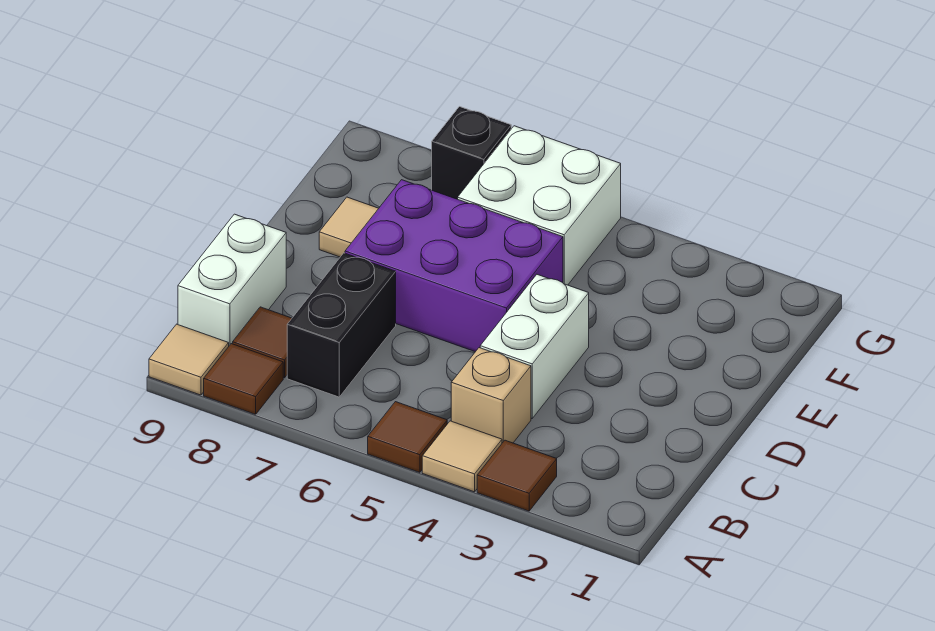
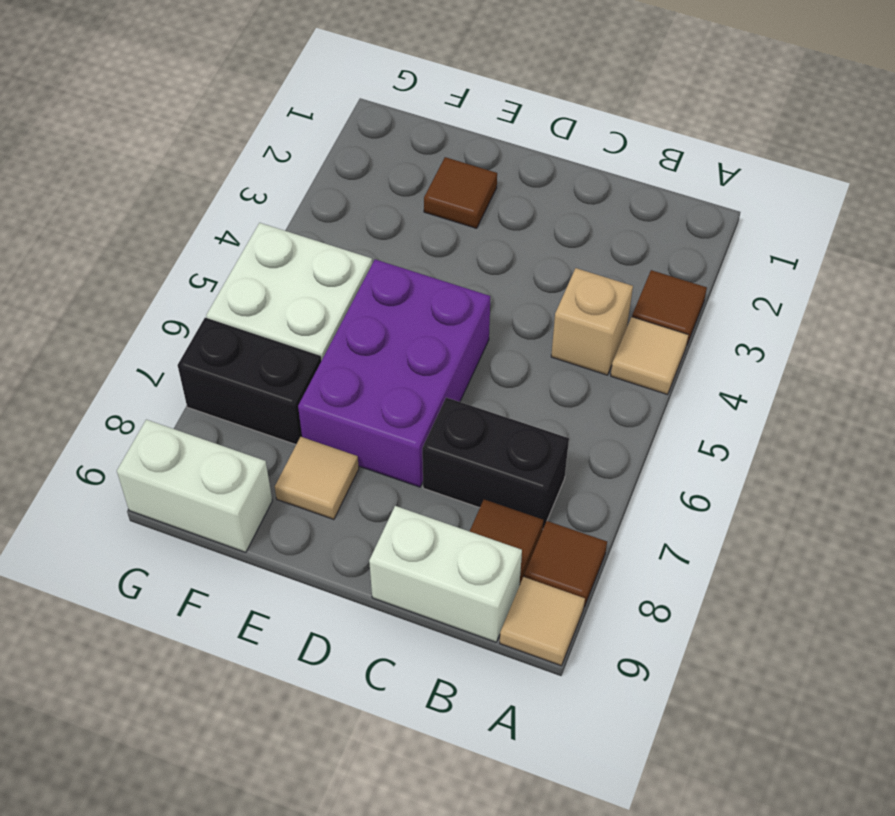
brown tile A5 level 1 -> brown tile E2 level 1
white brick C4:D4 level 1 -> white brick F9:G9 level 1
black brick G7 level 1 -> black brick F7:G7 level 1

